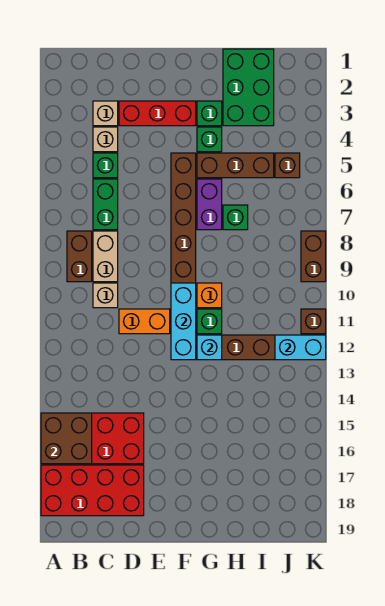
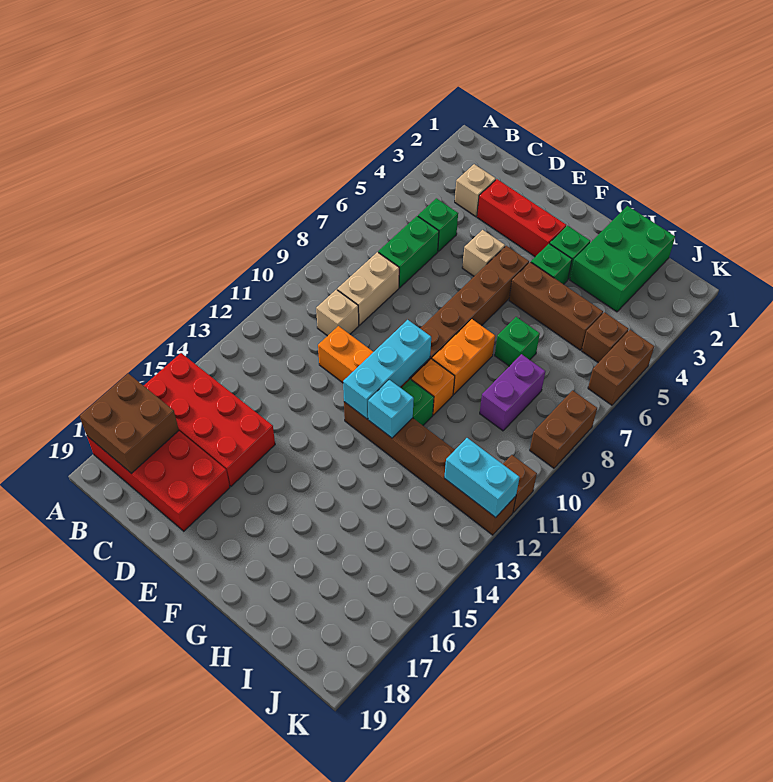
brown brick A15:B16 level 2 -> brown brick A17:B18 level 2
brown brick B8:B9 level 1 -> brown brick K5:K6 level 1
tan brick C4 level 1 -> tan brick E5 level 1
purple brick G6:G7 level 1 -> purple brick I8:I9 level 1
none -> orange brick G8:G9 level 1

